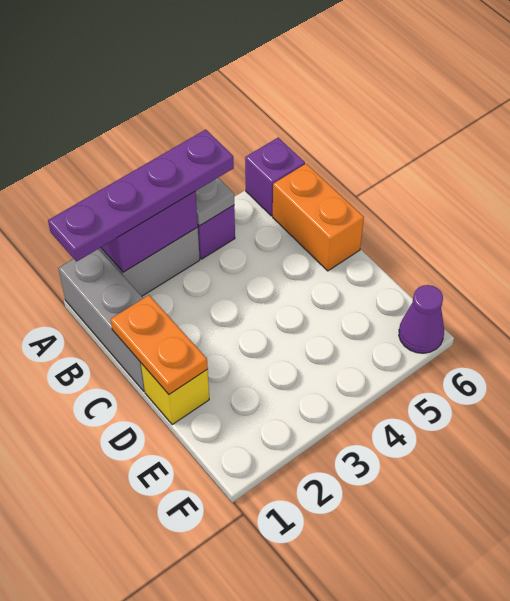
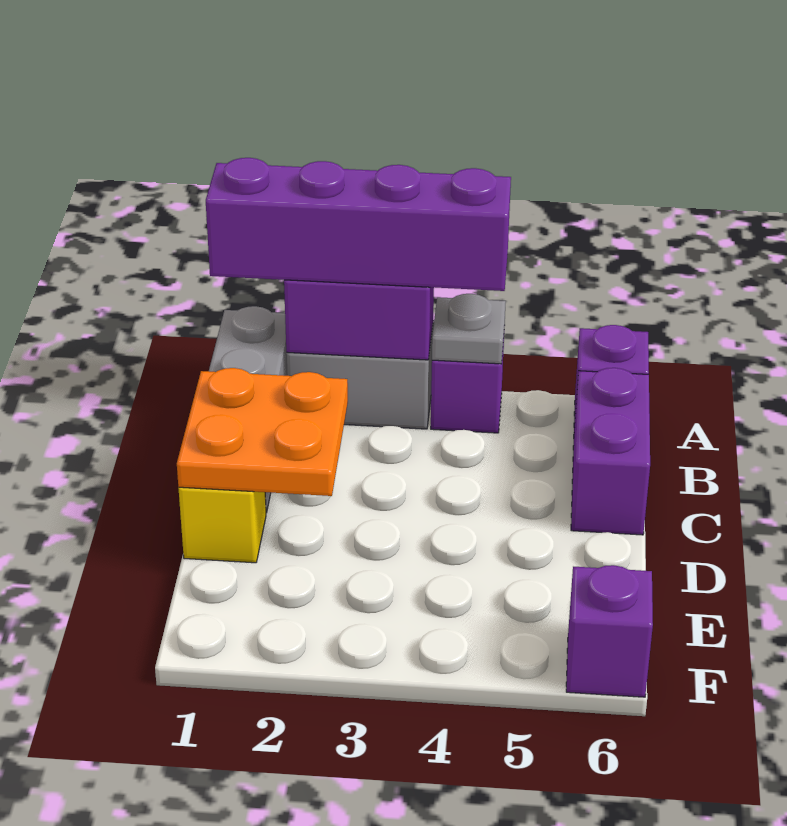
purple plate A1:A4 level 3 -> purple brick A1:A4 level 3
orange brick B6:C6 level 1 -> purple brick B6:C6 level 1
orange plate C1:D1 level 2 -> orange plate C1:D2 level 2
purple cone F6 level 1 -> purple brick F6 level 1

